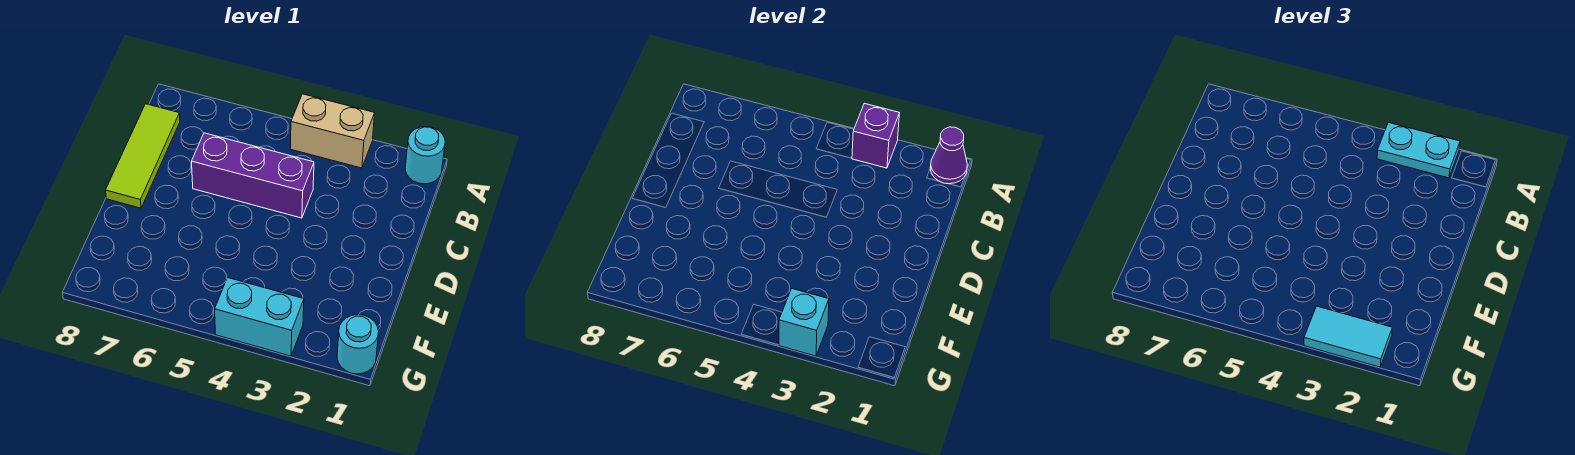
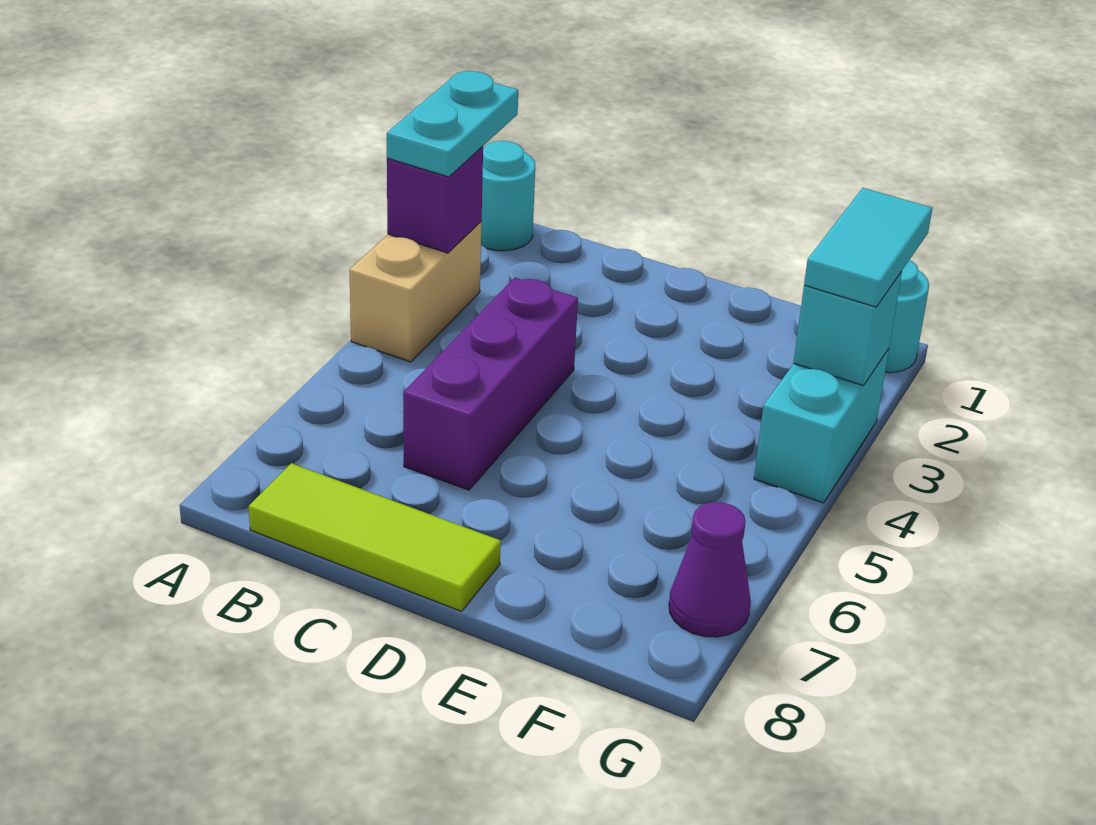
purple cone A1 level 2 -> purple cone G7 level 1

